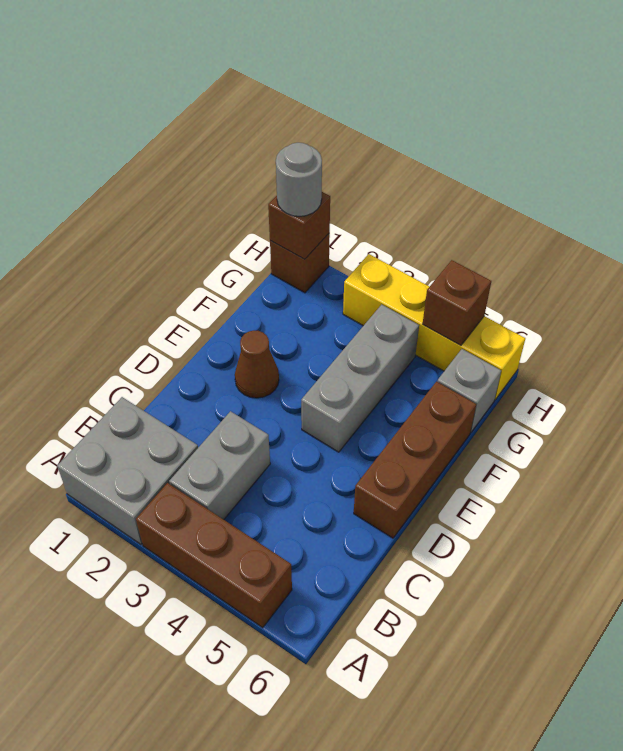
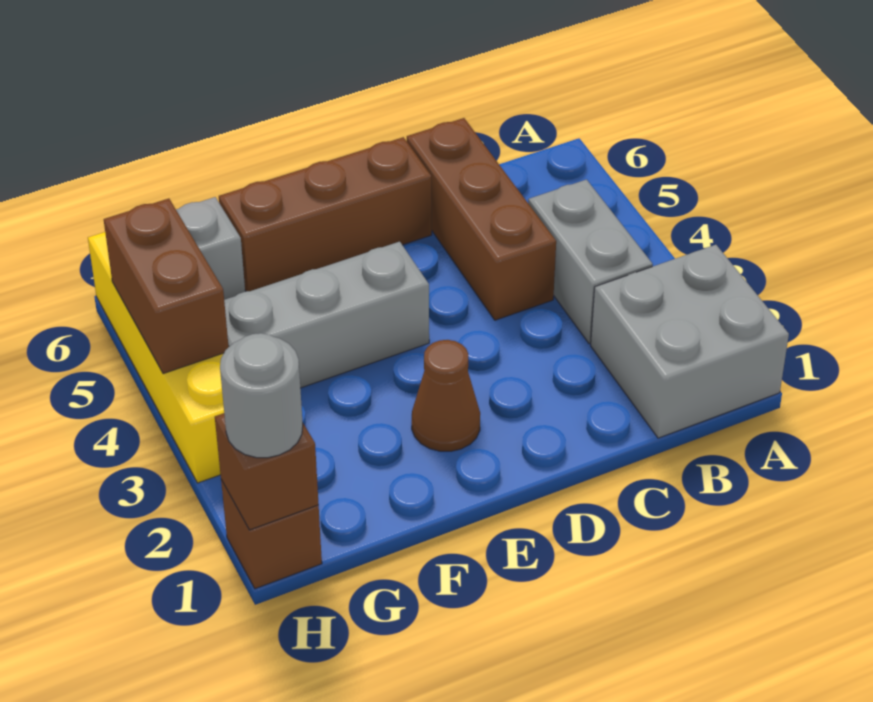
brown brick A3:A5 level 1 -> brown brick C4:C6 level 1
grey brick B3:C3 level 1 -> grey brick B3:B4 level 1
brown brick H5 level 2 -> brown brick H4:H5 level 2

